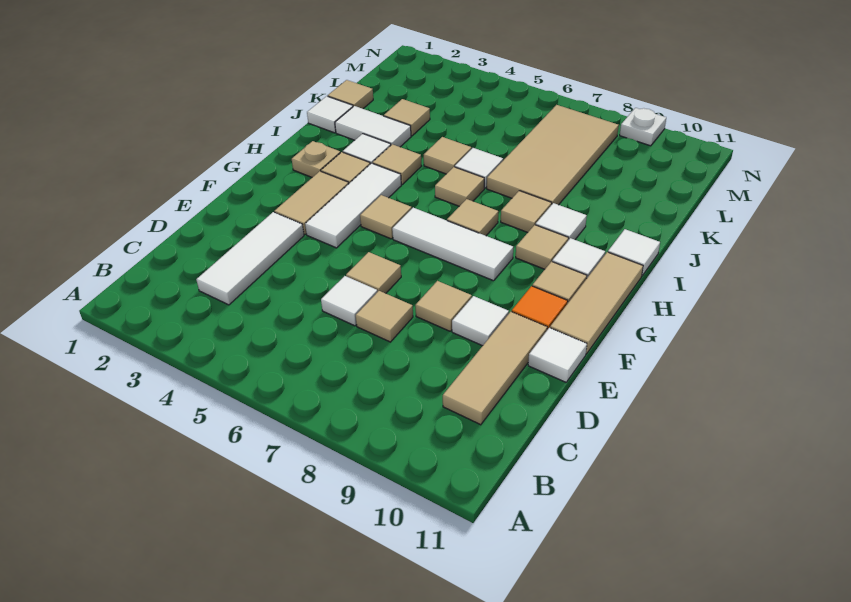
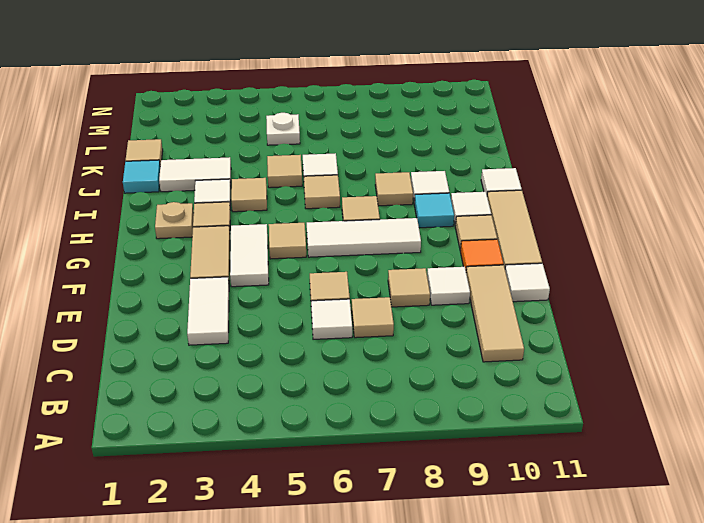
white tile C3:E3 level 1 -> white tile D3:E3 level 1
white tile F4:H4 level 1 -> white tile F4:G4 level 1
tan tile H9 level 1 -> cyan tile H9 level 1
white tile J1 level 1 -> cyan tile J1 level 1
tan tile J7:M8 level 1 -> none
tan tile K3 level 1 -> none
white plate N9 level 1 -> white plate L5 level 1

